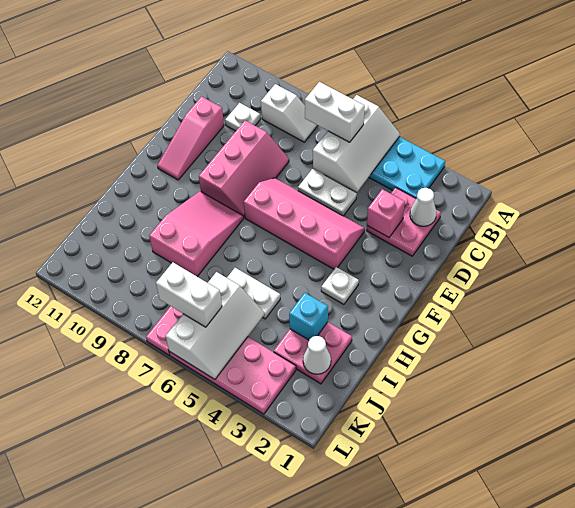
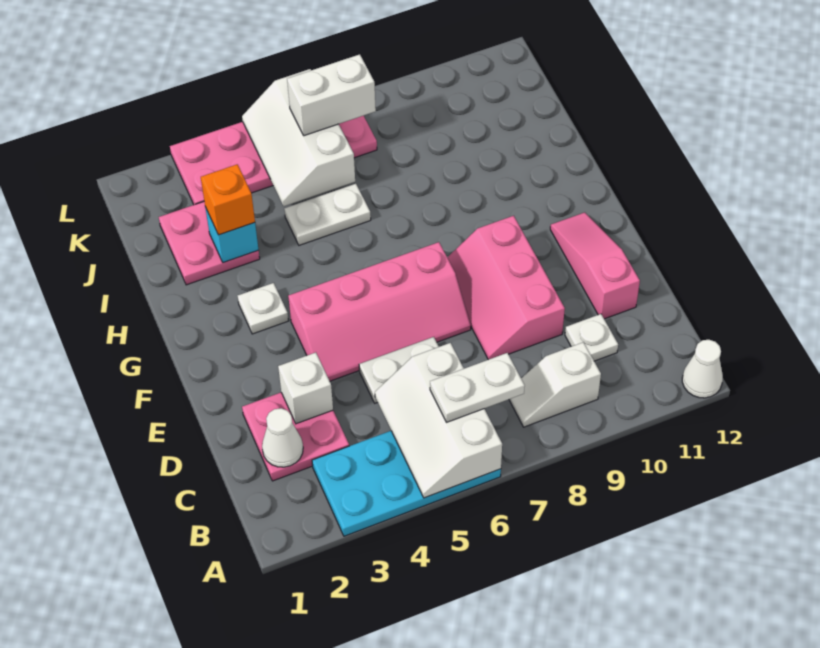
white brick B6:B7 level 3 -> white plate B6:B7 level 3
pink brick D3 level 2 -> white brick D3 level 2
pink slope G8:I9 level 1 top I -> none
none -> orange brick I3 level 3
white cone J2 level 2 -> white cone A12 level 1

